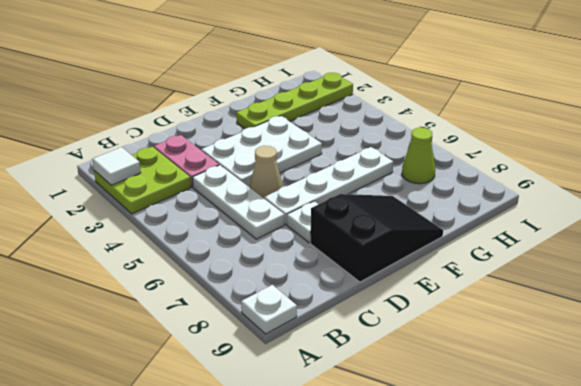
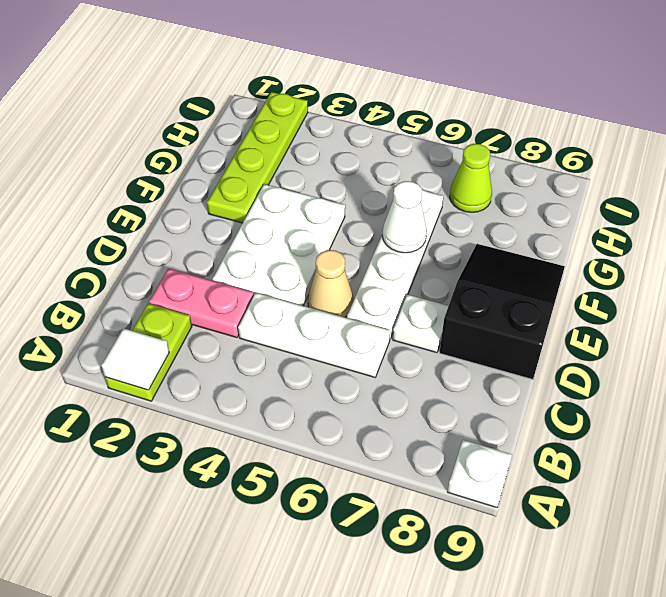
lime plate A2:B3 level 1 -> lime plate A2:B2 level 1
none -> white cone F6 level 2

